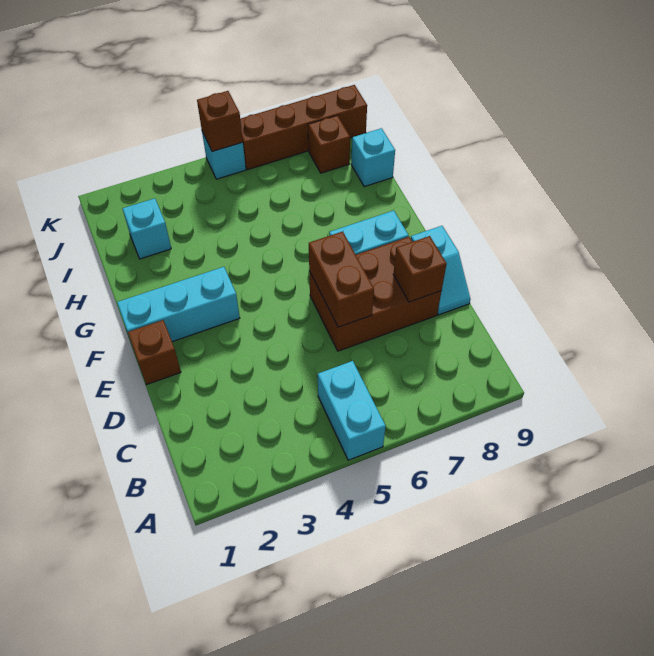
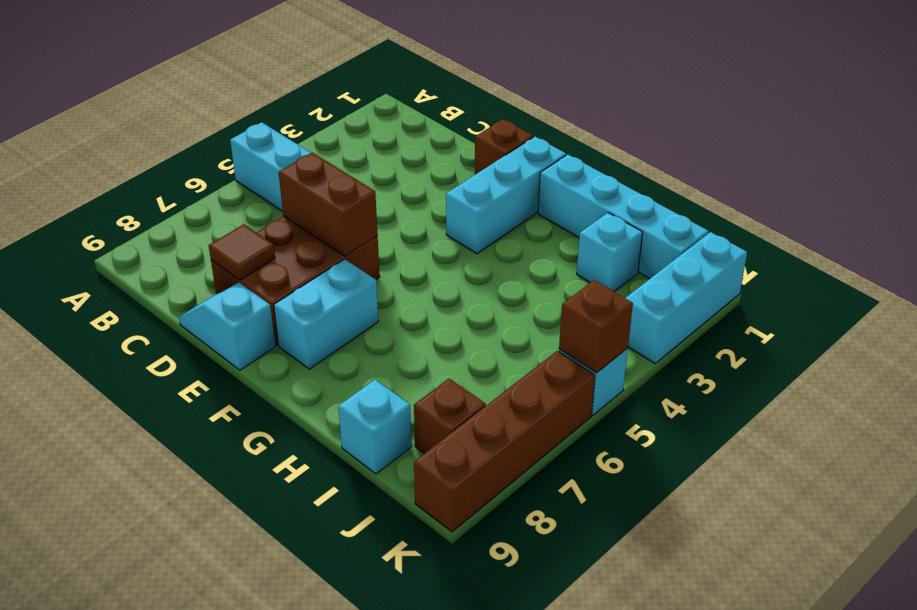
brown brick D8 level 2 -> brown tile D8 level 2
none -> cyan brick G1:J1 level 1
none -> cyan brick K1:K3 level 1

